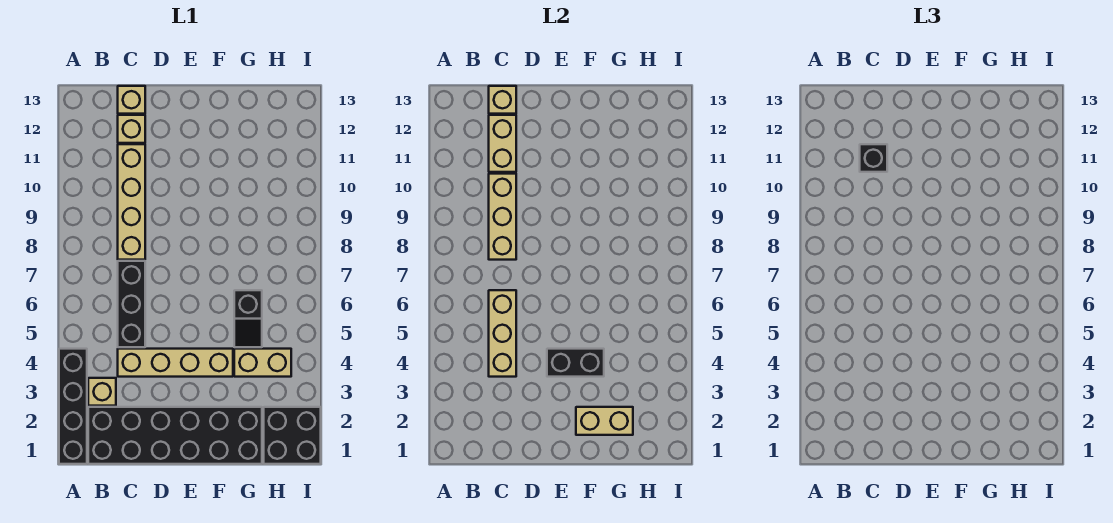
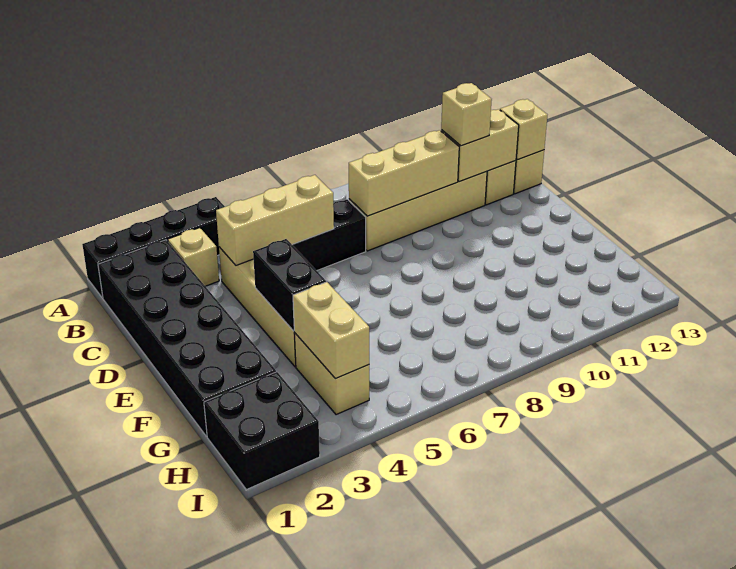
black brick C11 level 3 -> tan brick C11 level 3
tan brick F2:G2 level 2 -> tan brick G4:H4 level 2
black slope G5:G6 level 1 top 6 -> none

